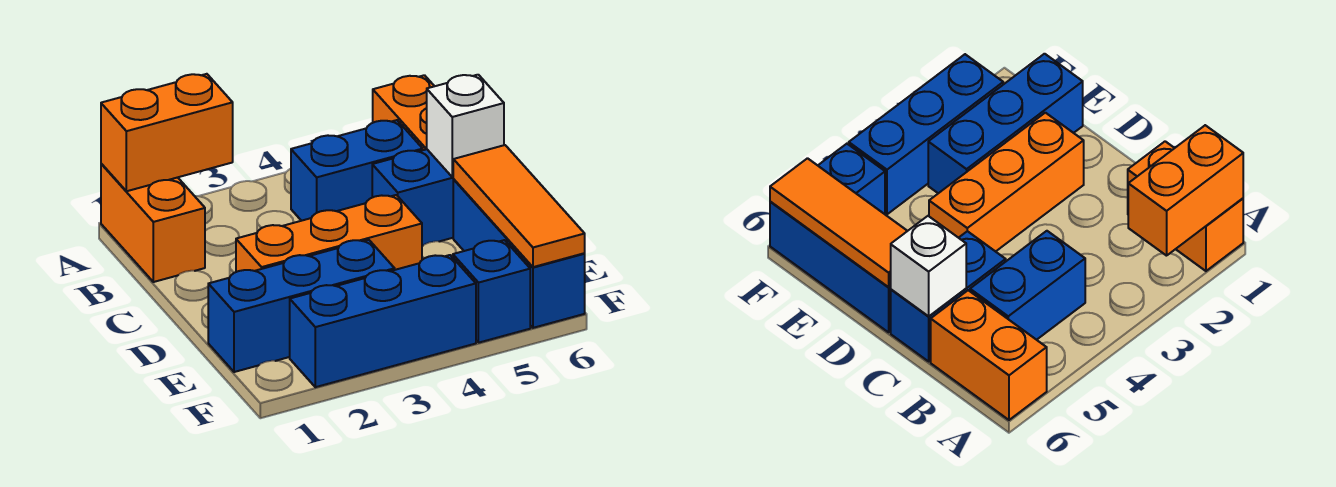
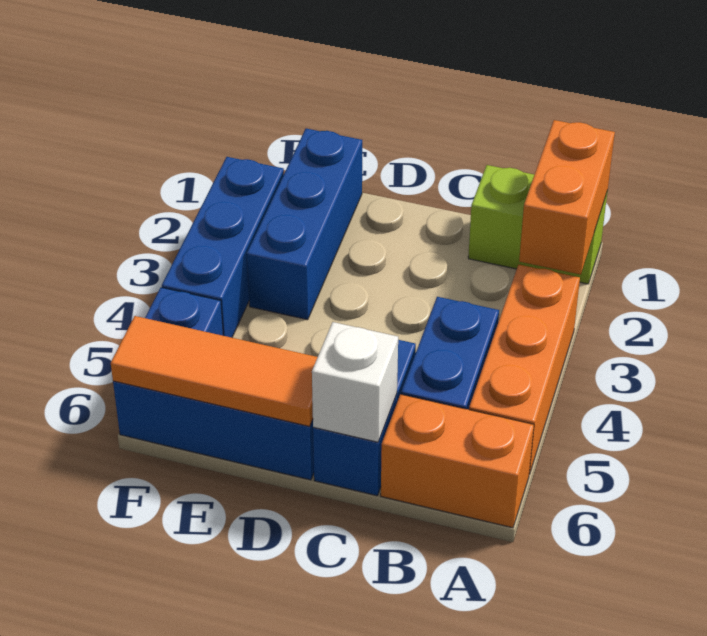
orange brick A1:B1 level 1 -> lime brick A1:B1 level 1
orange brick D2:D4 level 1 -> orange brick A3:A5 level 1

